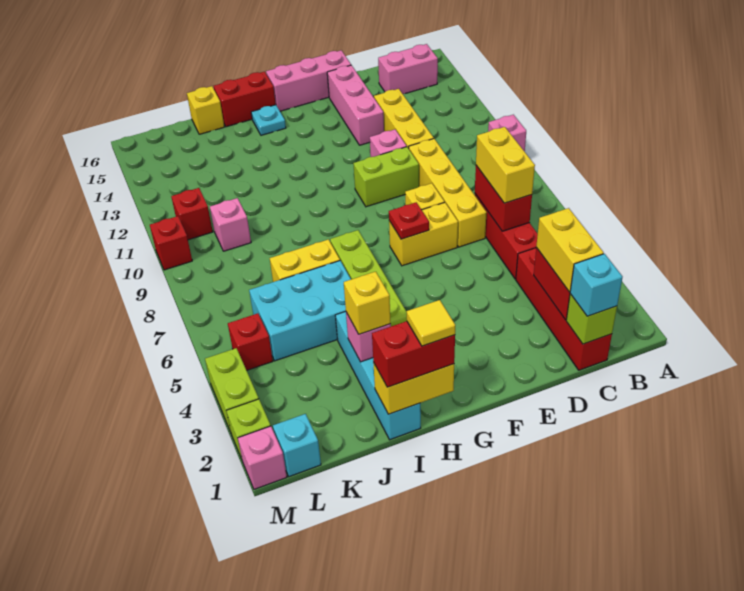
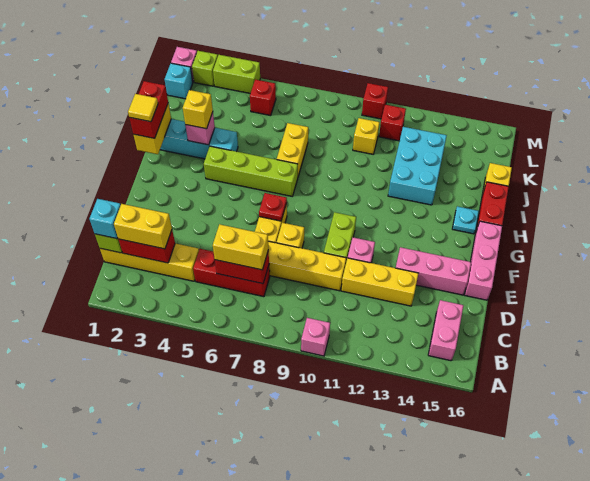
red brick C1:C4 level 1 -> yellow brick C1:C4 level 1
cyan brick I5:K6 level 1 -> cyan brick I12:K13 level 1
pink brick K10 level 1 -> yellow brick K10 level 1

